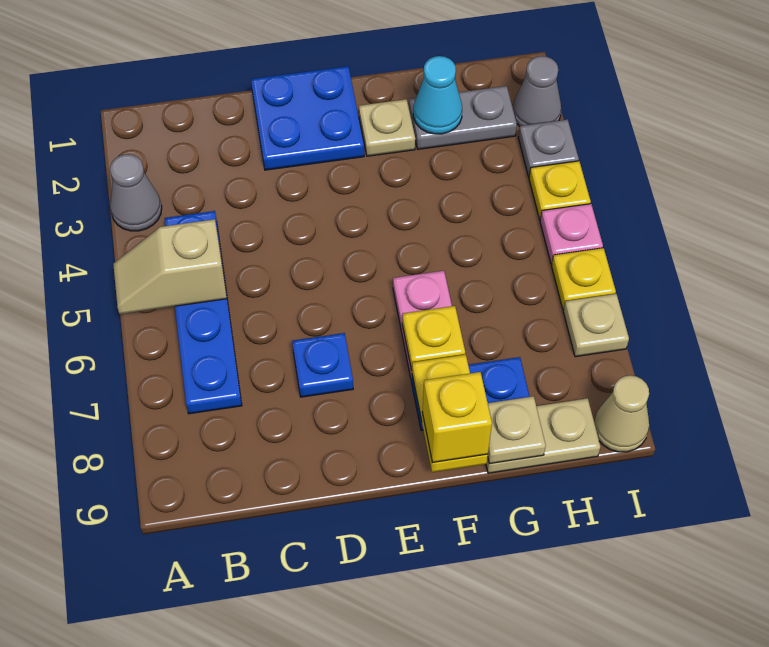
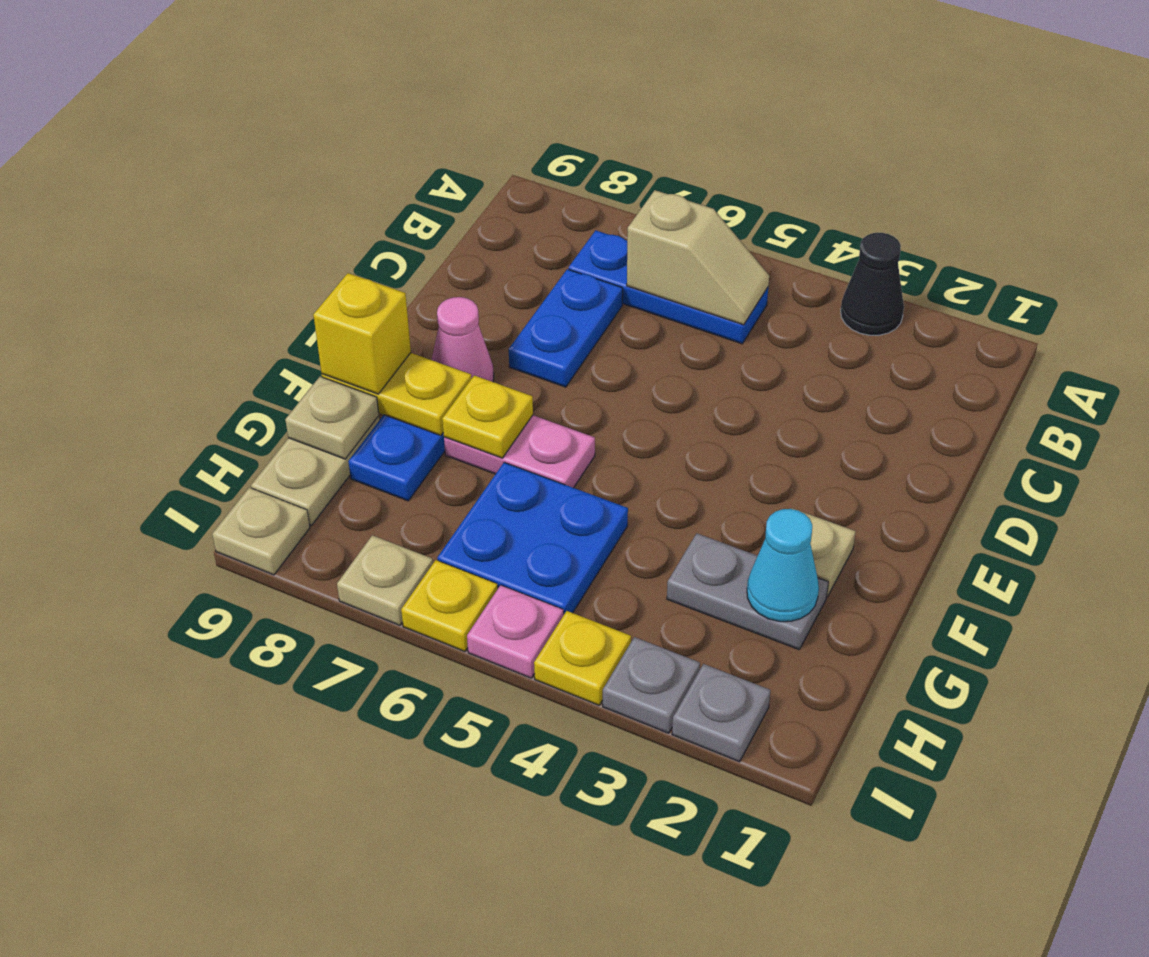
grey cone A3 level 1 -> black cone A3 level 1
tan slope A5:B5 level 2 top B -> tan slope B5:B6 level 2 top 6
blue plate B4:B7 level 1 -> blue plate B5:B7 level 1
blue plate D1:E2 level 1 -> blue plate G5:H6 level 1
blue plate D7 level 1 -> blue plate C7:D7 level 1
none -> pink cone E8 level 1
grey plate G2:H2 level 1 -> grey plate G2:G3 level 1
grey cone I2 level 1 -> grey plate I2 level 1
tan cone I9 level 1 -> tan plate I9 level 1

